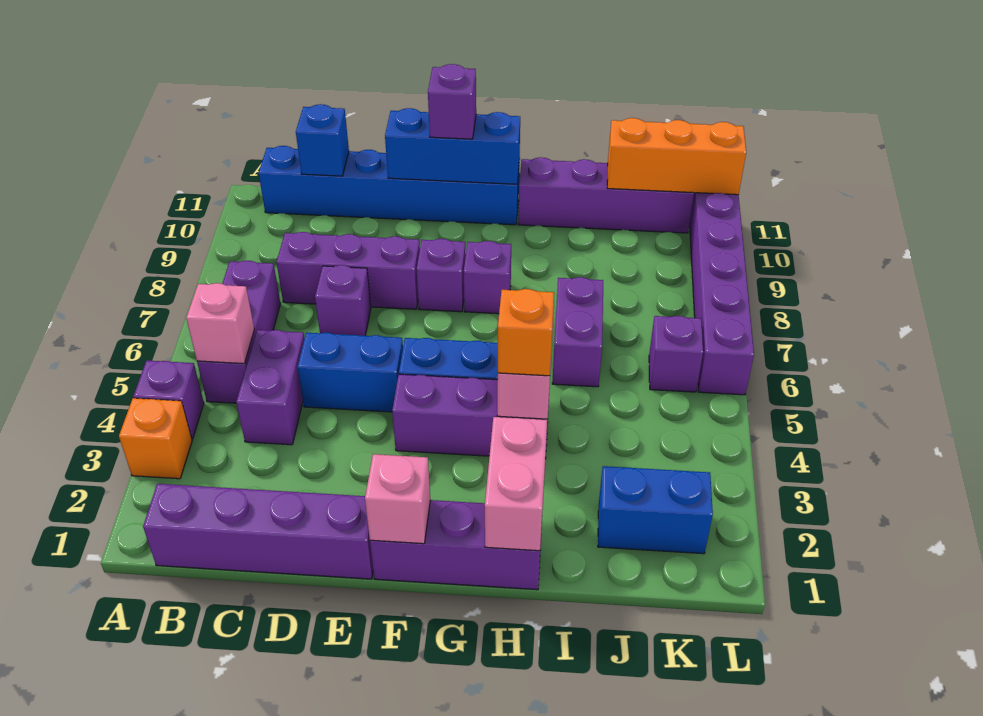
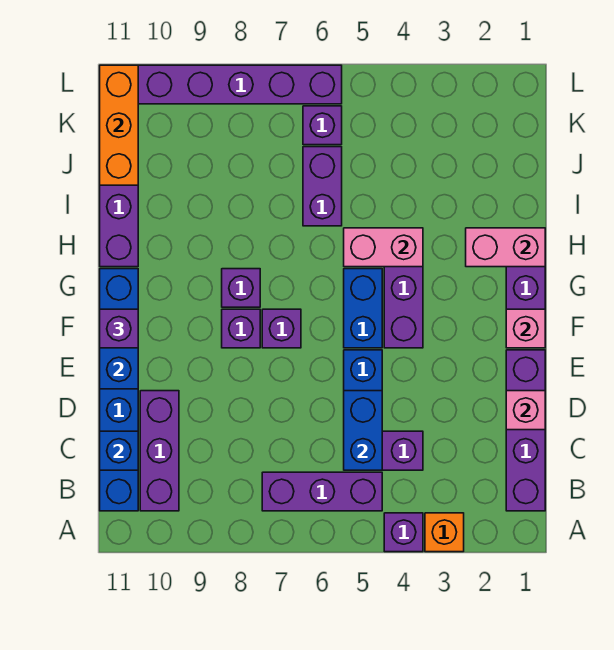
pink brick B5 level 2 -> pink brick D1 level 2
purple brick C8:E8 level 1 -> purple brick B10:D10 level 1
purple brick D7 level 1 -> purple brick F7 level 1
orange brick H4 level 3 -> none
purple brick I6:I7 level 1 -> purple brick I6:J6 level 1
blue brick J2:K2 level 1 -> blue brick C5:D5 level 2

